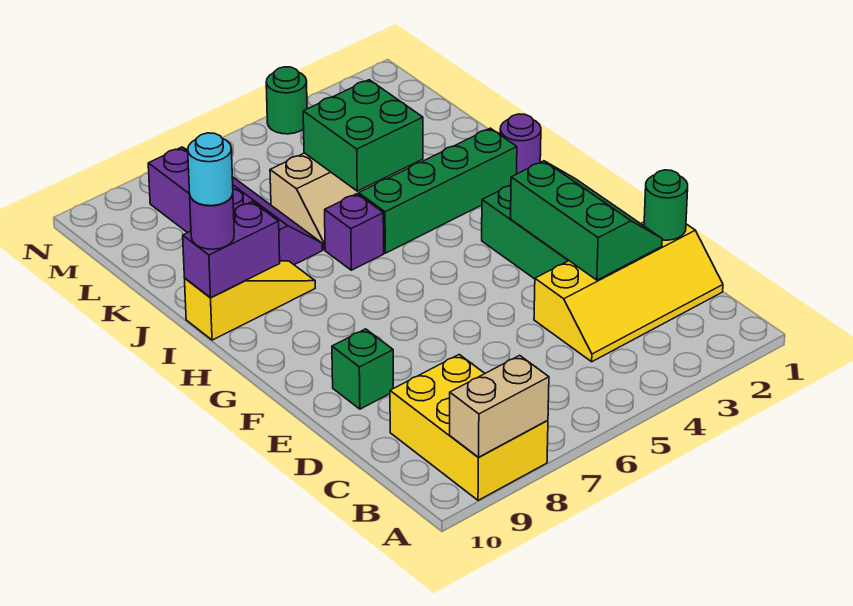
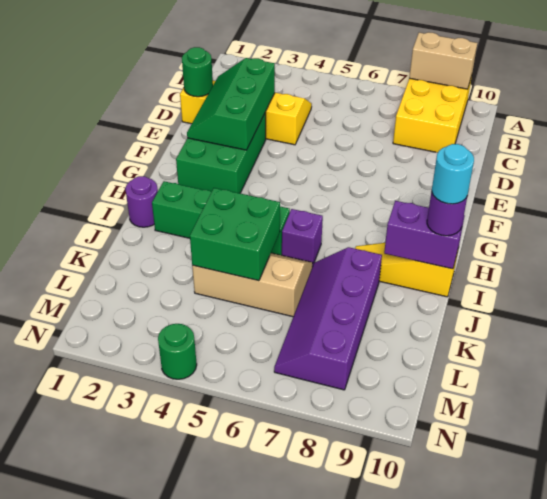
green brick E9 level 1 -> none

